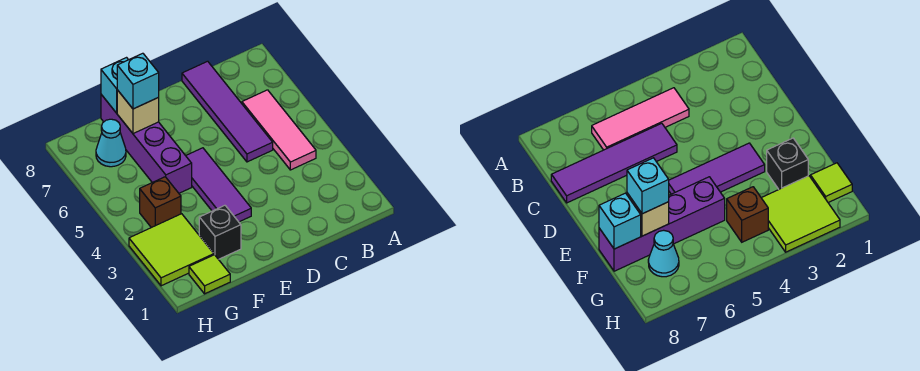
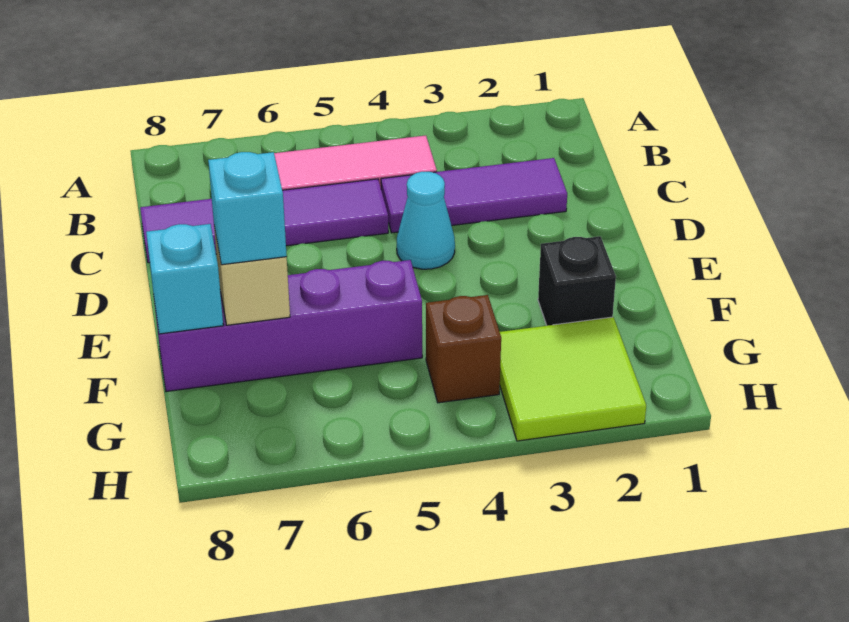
purple tile E3:E5 level 1 -> purple tile C2:C4 level 1
lime tile G1 level 1 -> none
cyan cone G7 level 1 -> cyan cone D4 level 1

